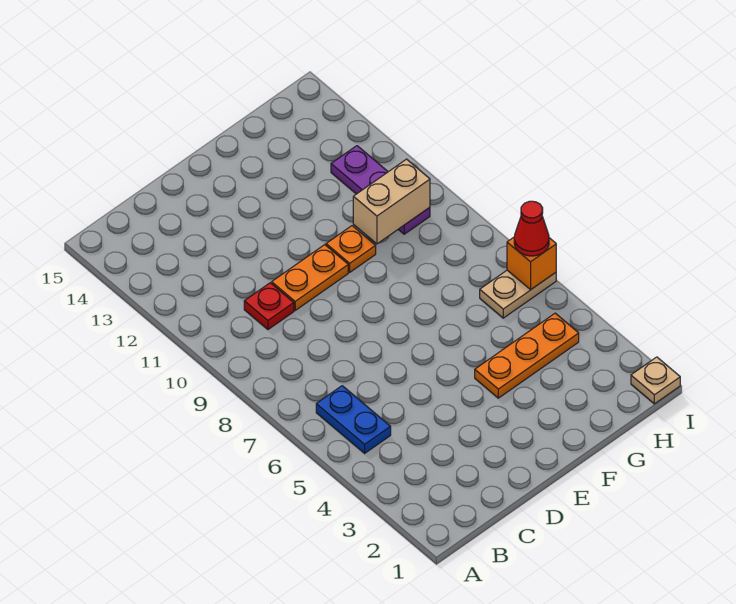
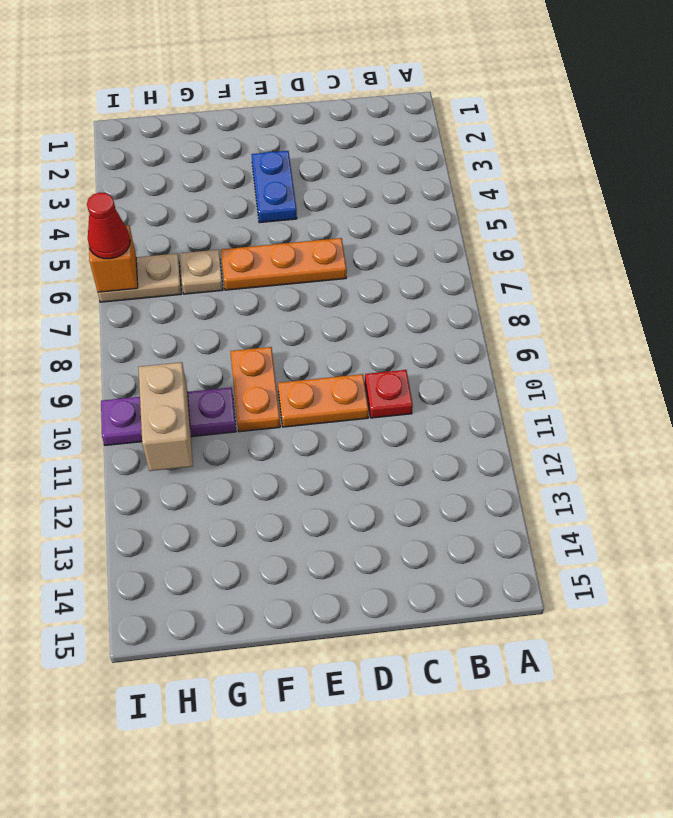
blue plate B5:B6 level 1 -> blue plate E3:E4 level 1
orange plate F4:H4 level 1 -> orange plate D6:F6 level 1
orange plate F10 level 1 -> orange plate F9:F10 level 1
tan brick G10:H10 level 2 -> tan brick H10:H11 level 2
purple plate H10:H12 level 1 -> purple plate G10:I10 level 1
tan plate I1 level 1 -> tan plate G6 level 1

